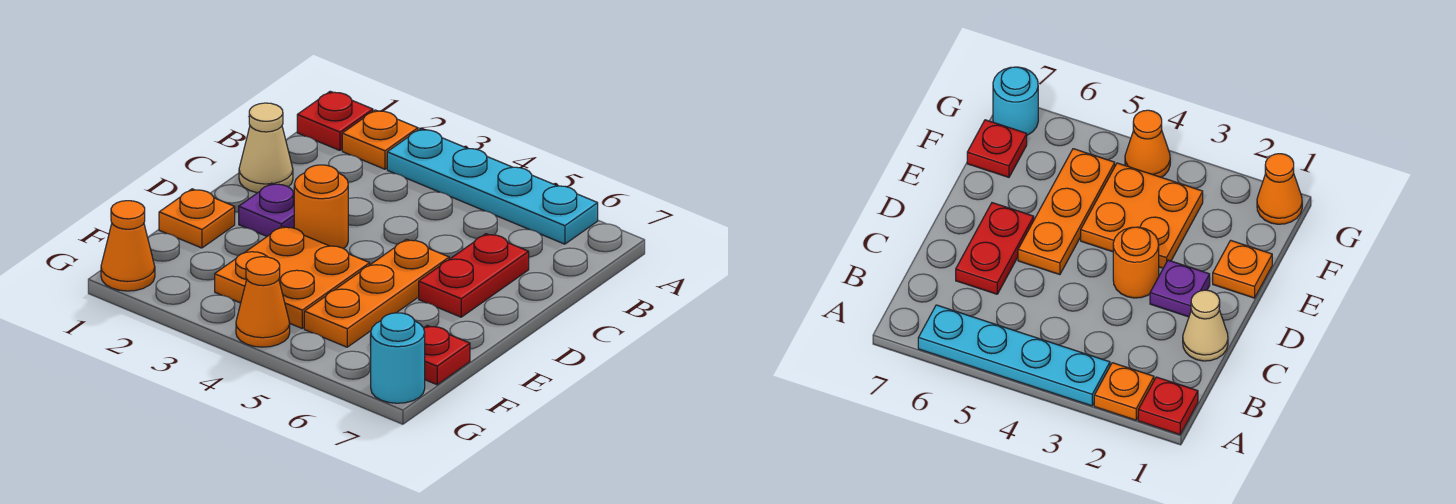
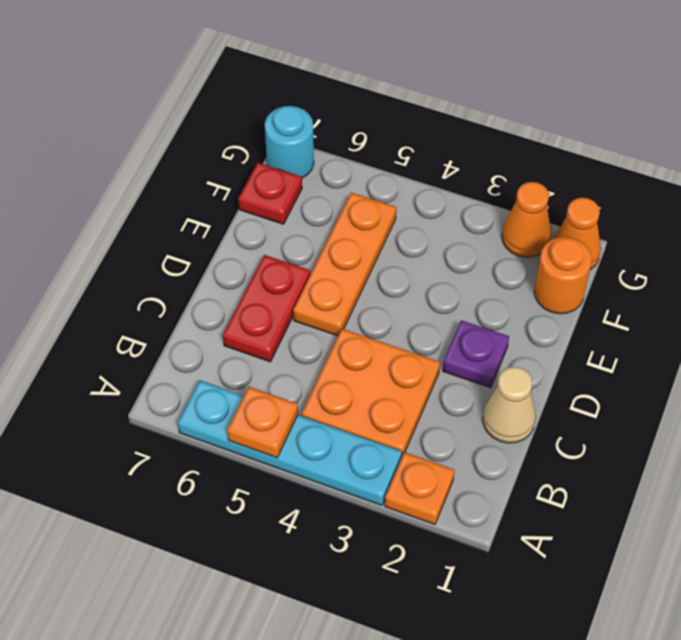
red plate A1 level 1 -> none
orange round brick D3 level 1 -> orange round brick F1 level 1
orange plate E1 level 1 -> orange plate A5 level 2
orange plate E3:F4 level 1 -> orange plate B3:C4 level 1
orange cone G4 level 1 -> orange cone G2 level 1

